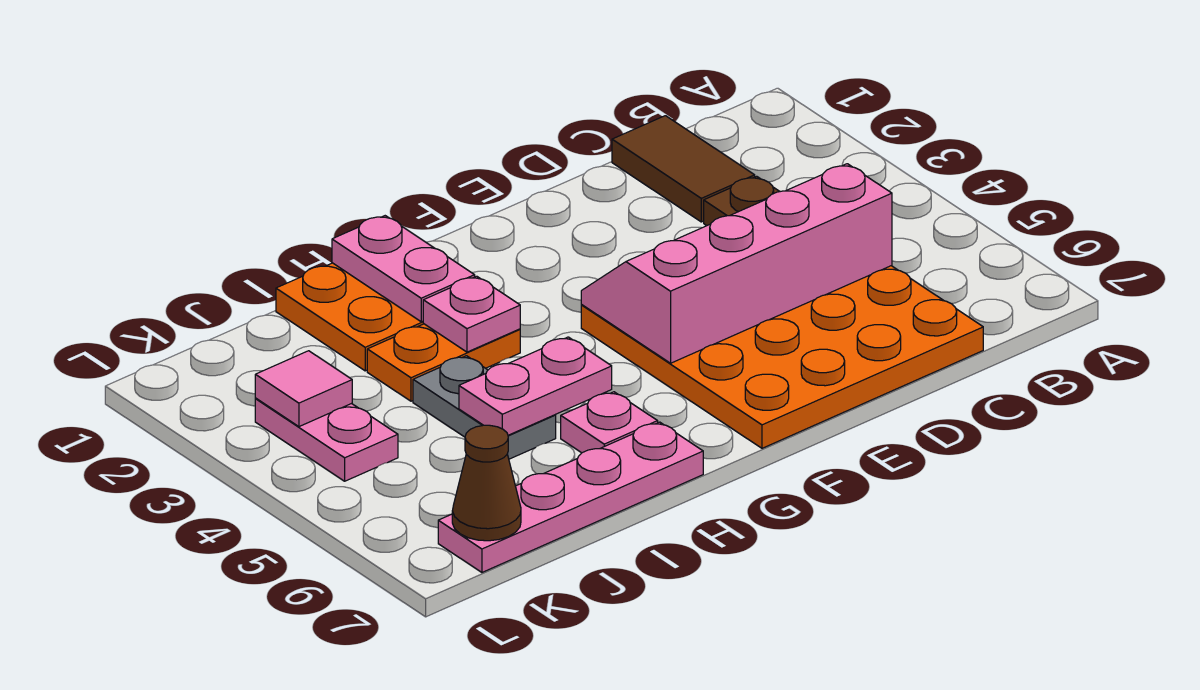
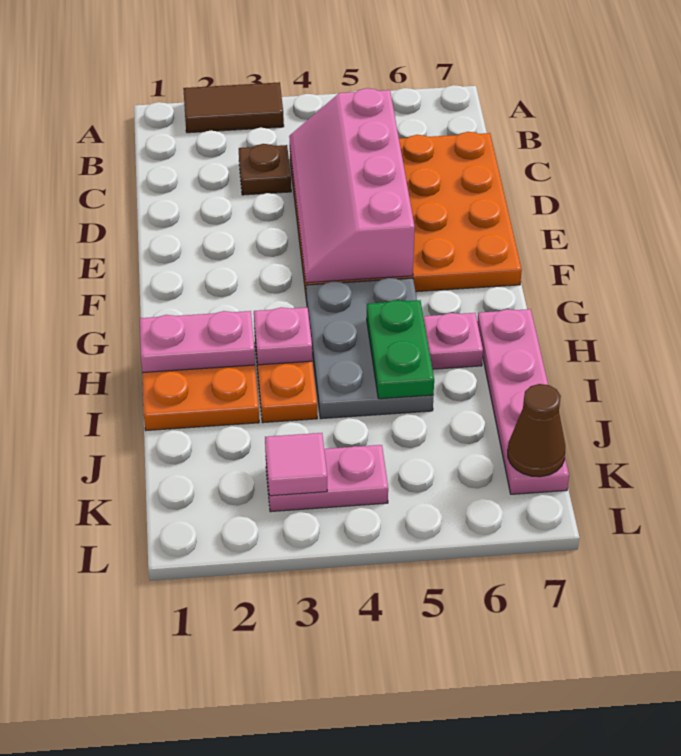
brown tile C1:C2 level 1 -> brown tile A2:A3 level 1
pink plate H5:I5 level 2 -> green plate H5:I5 level 2
grey plate I4:I5 level 1 -> grey plate G4:I5 level 1

